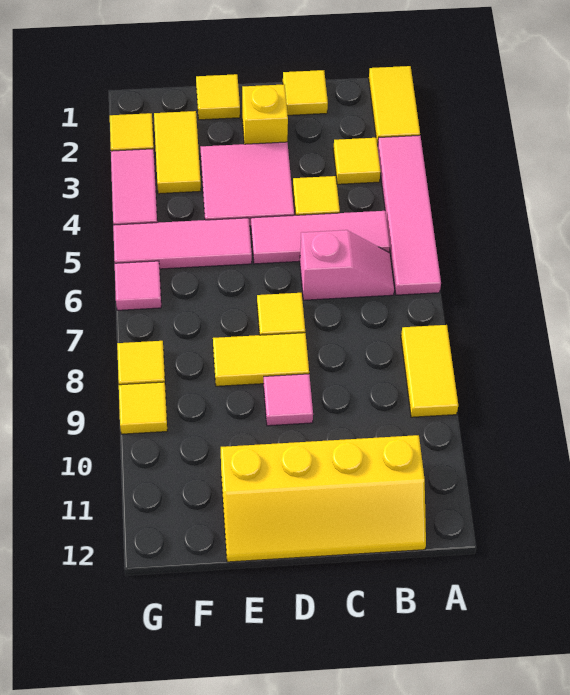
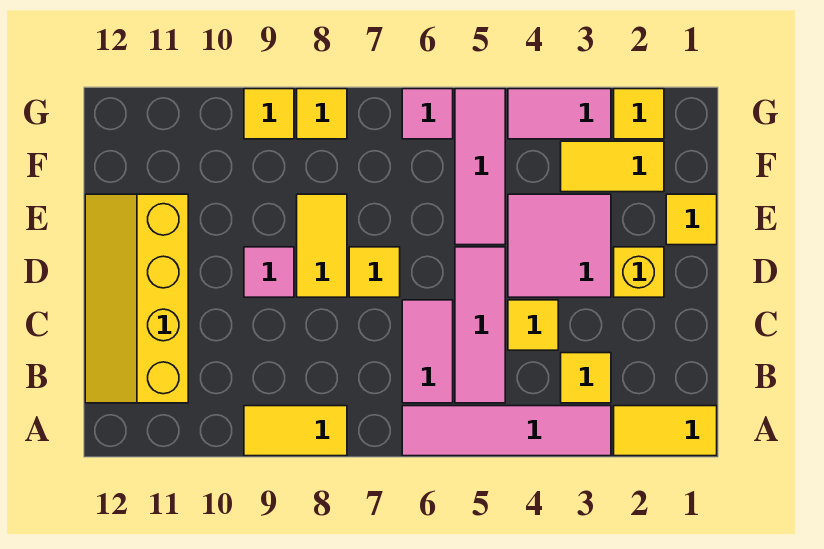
pink slope B6:C6 level 1 top C -> pink tile B6:C6 level 1
yellow tile C1 level 1 -> none

